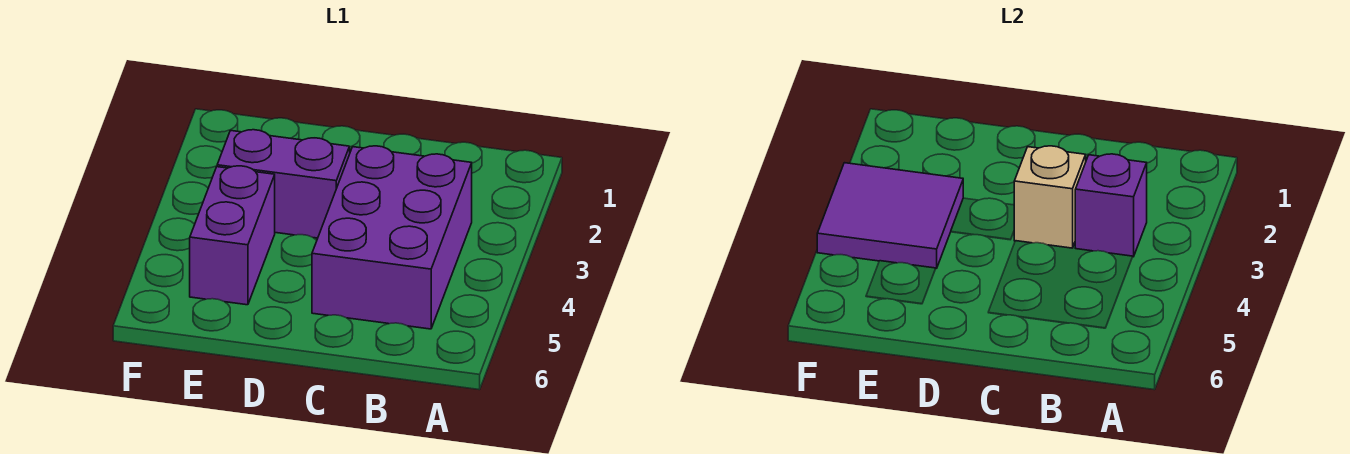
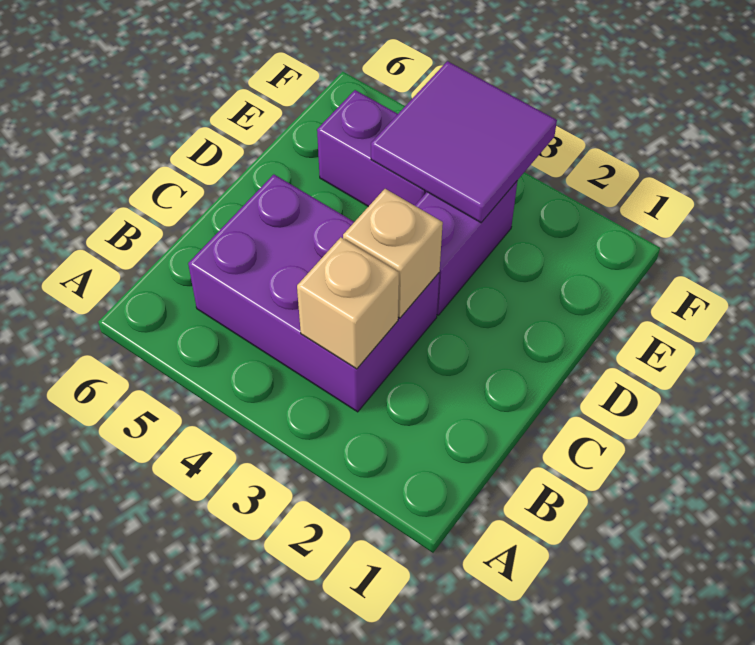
purple brick B3 level 2 -> tan brick B3 level 2

